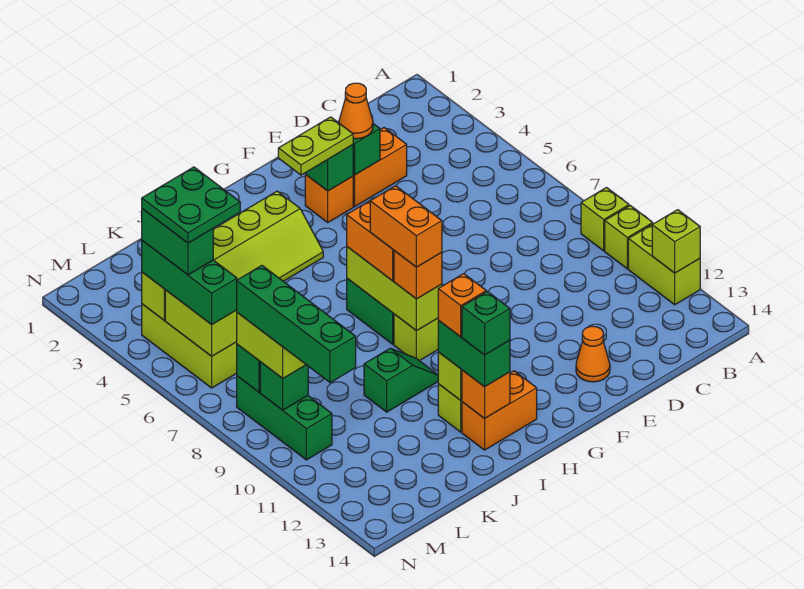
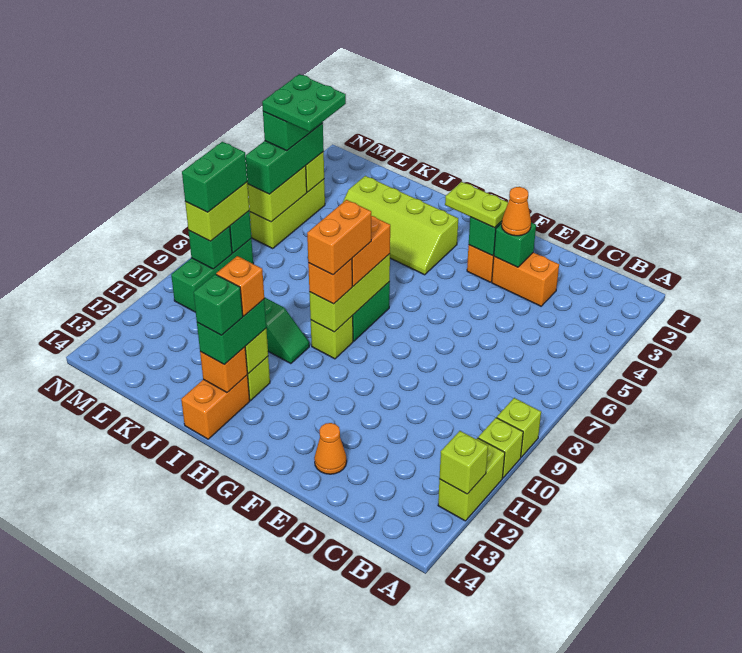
orange brick H13:I13 level 1 -> orange brick I13:I14 level 1
green brick M8:M11 level 4 -> green brick M8:M9 level 4

